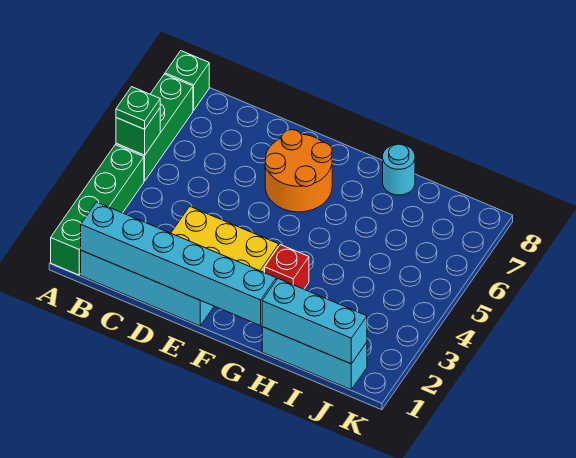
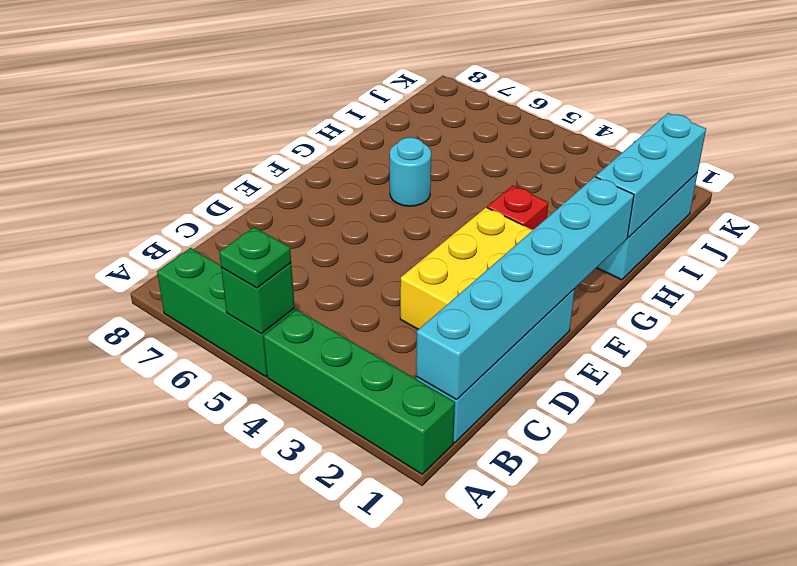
green brick A8 level 1 -> none
orange round brick E6:F7 level 1 -> none
cyan round brick H8 level 1 -> cyan round brick G6 level 1

